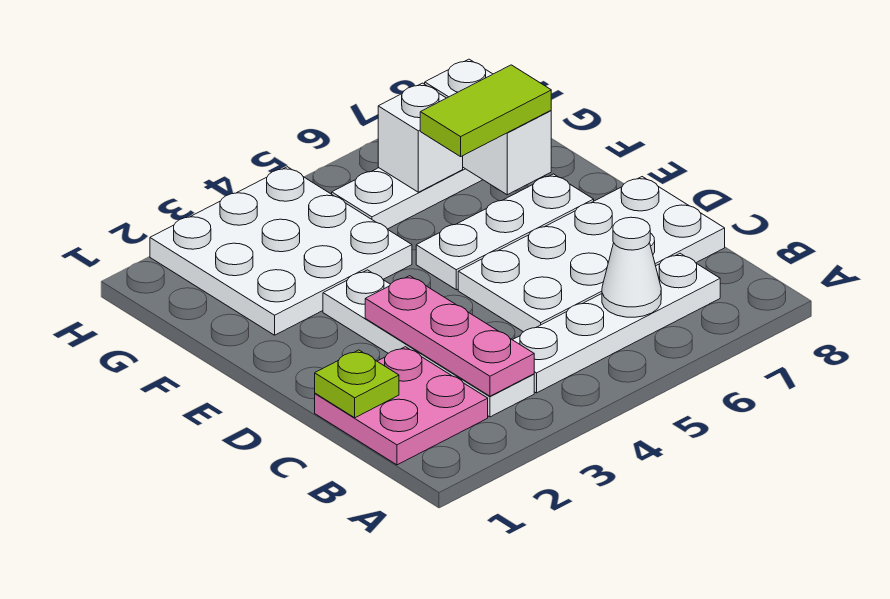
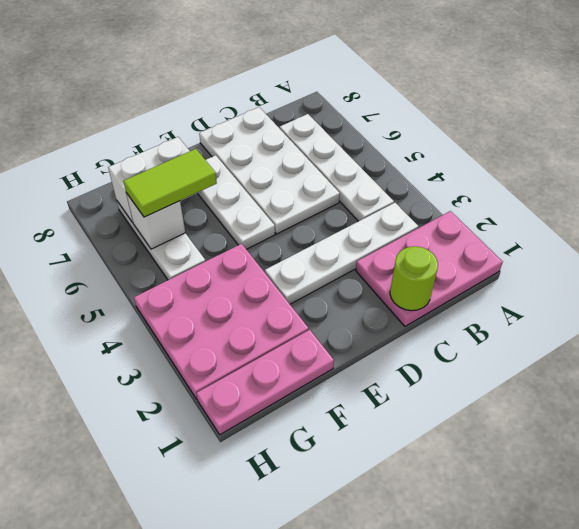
pink plate B1:C2 level 1 -> pink plate A1:C2 level 1
pink plate B3:D3 level 2 -> pink plate F1:H1 level 1
white cone B6 level 2 -> none
lime plate C1 level 2 -> lime round brick C1 level 2
white plate F2:H4 level 1 -> pink plate F2:H4 level 1
lime tile F6:F7 level 3 -> lime tile F6:G6 level 3

